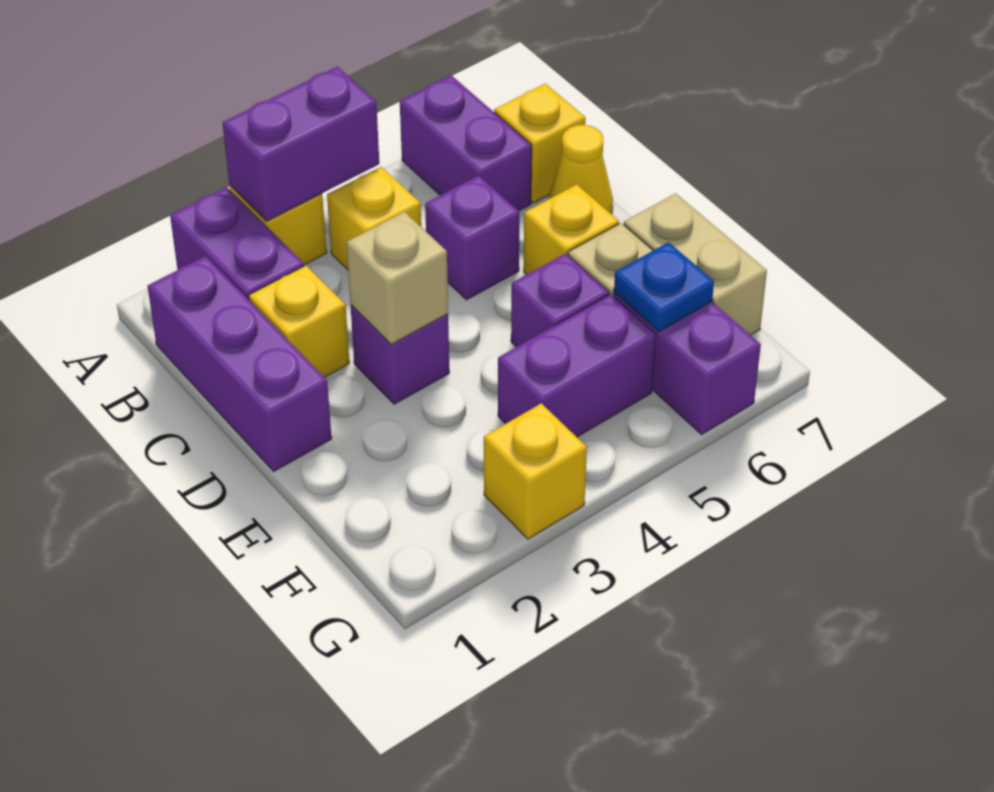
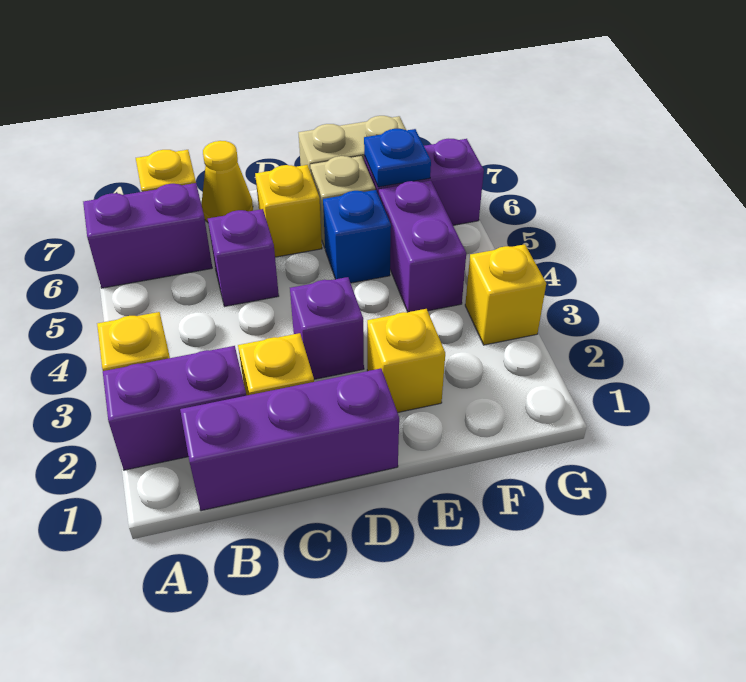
purple brick A3:A4 level 2 -> none
yellow brick B4 level 1 -> yellow brick E2 level 1
tan brick D3 level 2 -> none
purple brick E5 level 1 -> blue brick E5 level 1

